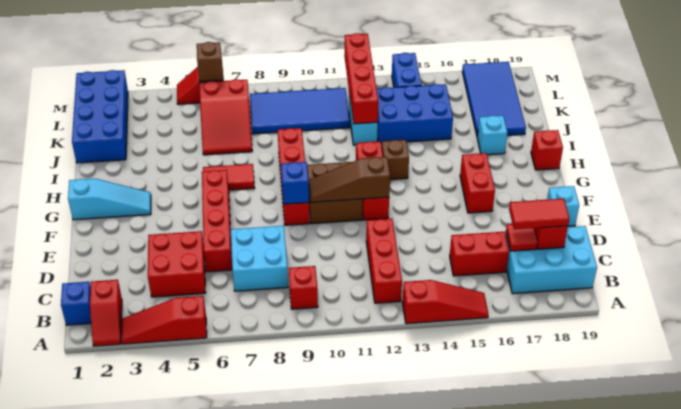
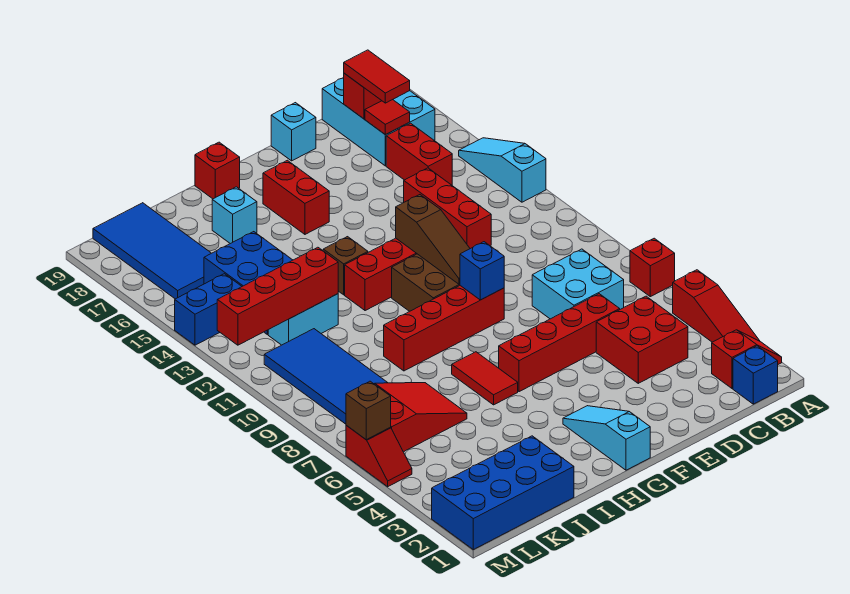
red slope A13:A15 level 1 top 13 -> cyan slope A13:A15 level 1 top 13
red brick B9 level 1 -> red brick A7 level 1
red brick B12:D12 level 1 -> red brick D12:D14 level 1
red brick F16:G16 level 1 -> red brick G16:G17 level 1
blue tile J17:M18 level 1 -> blue tile K16:L19 level 1

